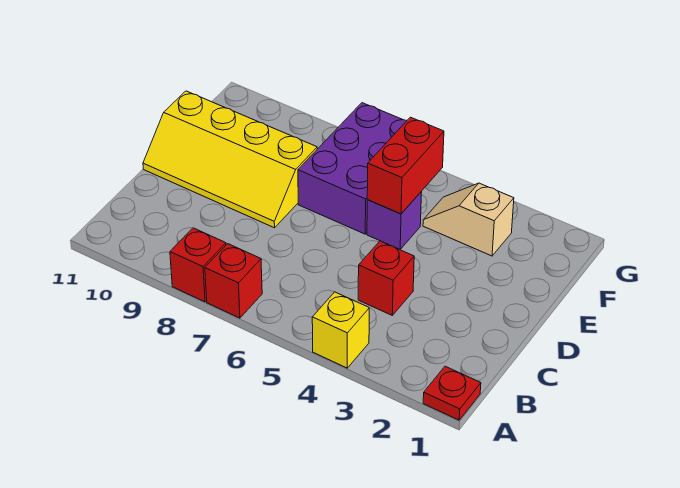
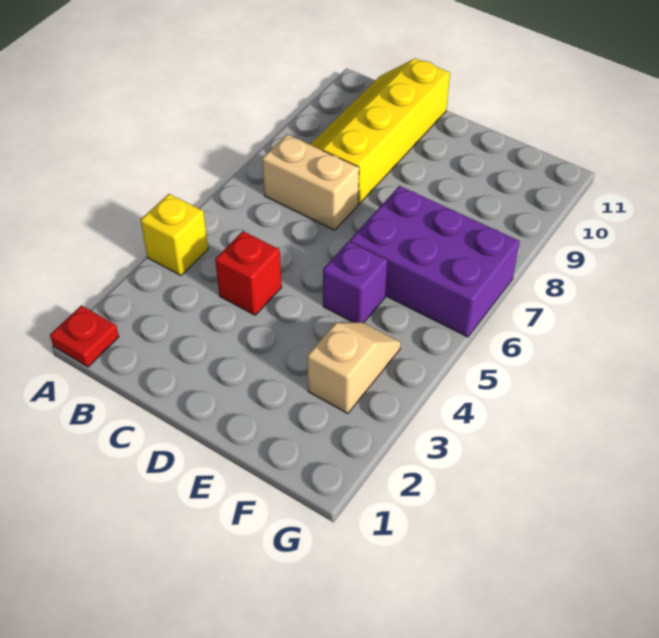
red brick A7 level 1 -> none
red brick A8 level 1 -> none
none -> tan brick B7:C7 level 1
yellow slope D8:E11 level 1 top E -> yellow slope B8:C11 level 1 top C
red brick E5:F5 level 2 -> none

